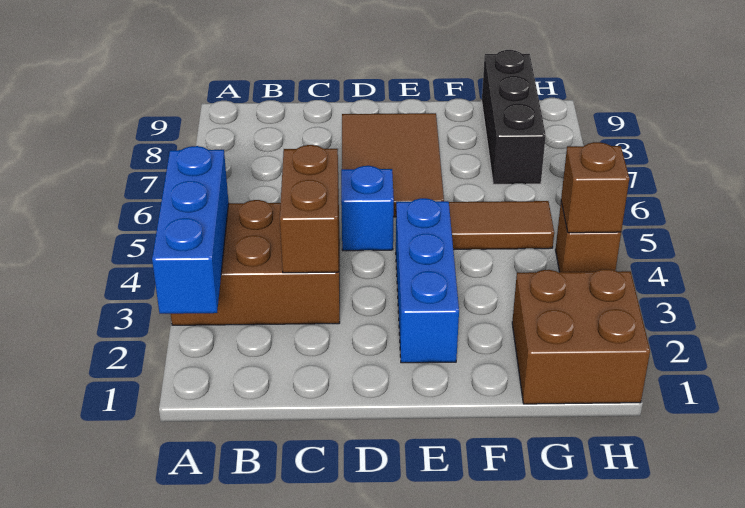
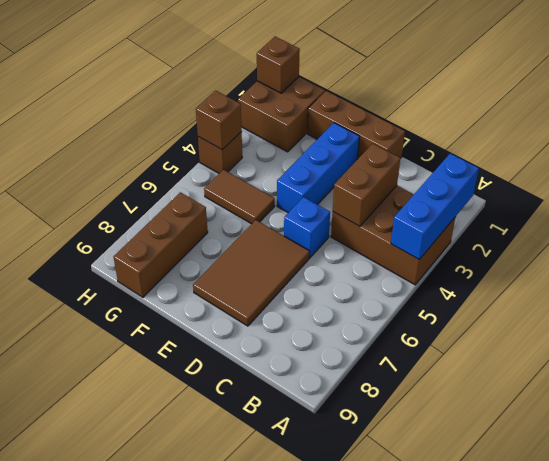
none -> brown brick D1:F1 level 1
black brick G7:G9 level 1 -> brown brick G7:G9 level 1
none -> brown brick H1 level 2

